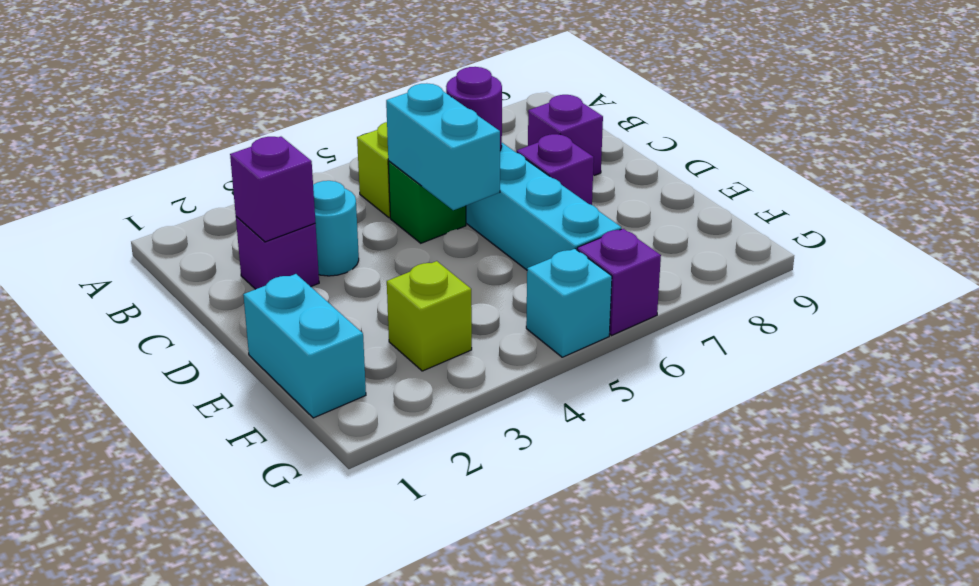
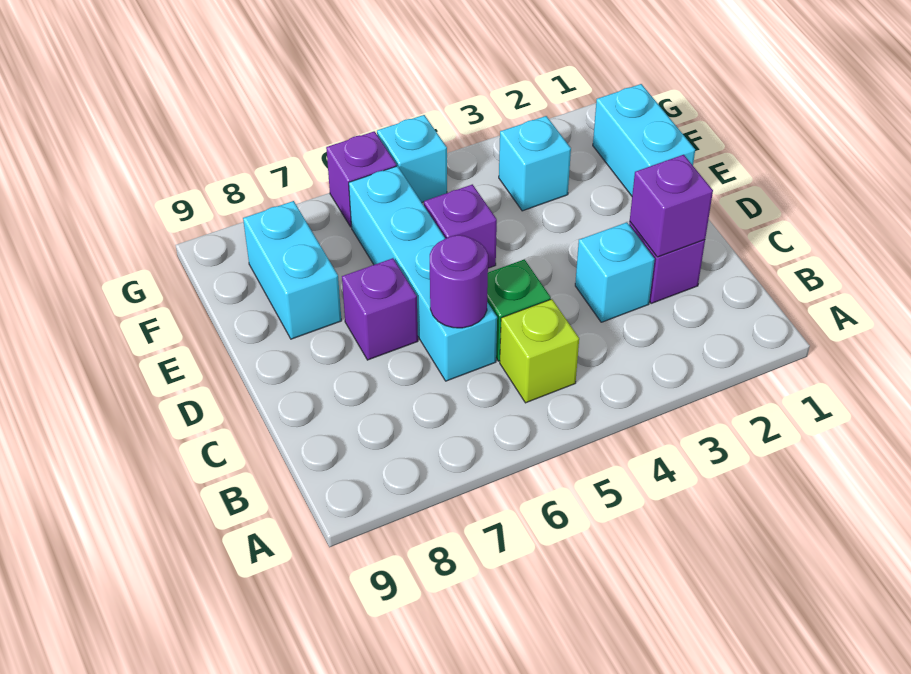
cyan round brick C3 level 1 -> cyan brick C3 level 1
cyan brick C5:D5 level 2 -> cyan brick E8:F8 level 1
purple brick C8 level 1 -> purple brick E5 level 1
lime brick F3 level 1 -> cyan brick F3 level 1

